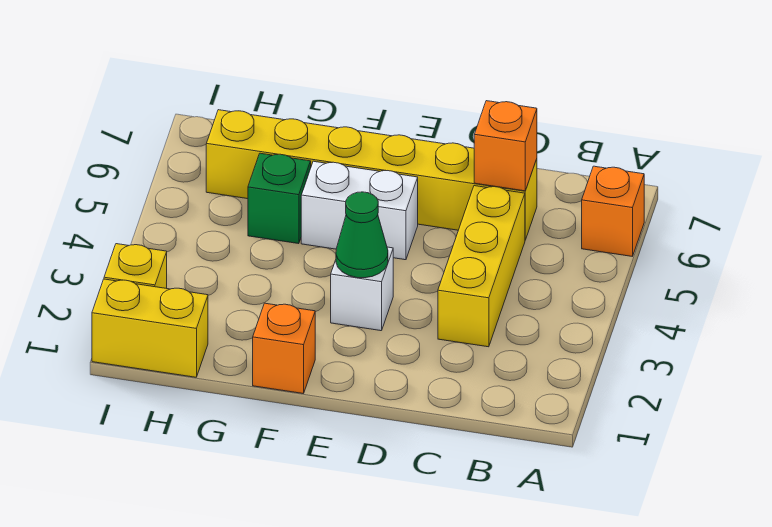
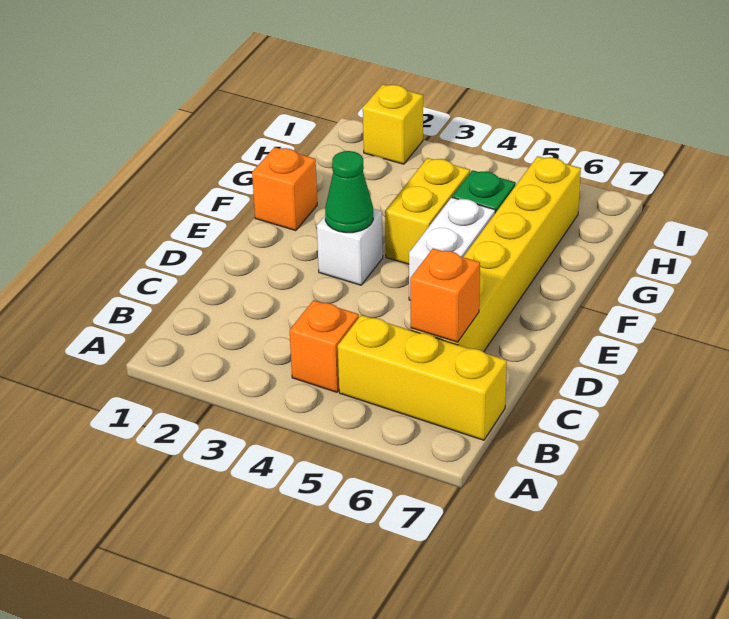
orange brick A6 level 1 -> orange brick B4 level 1
yellow brick C3:C5 level 1 -> yellow brick B5:B7 level 1
yellow brick H1:I1 level 1 -> yellow brick F4:G4 level 1

